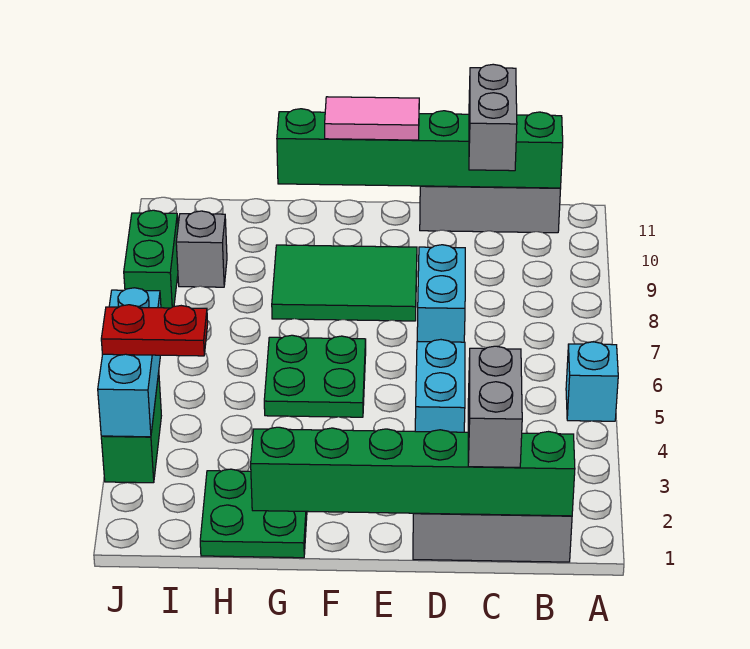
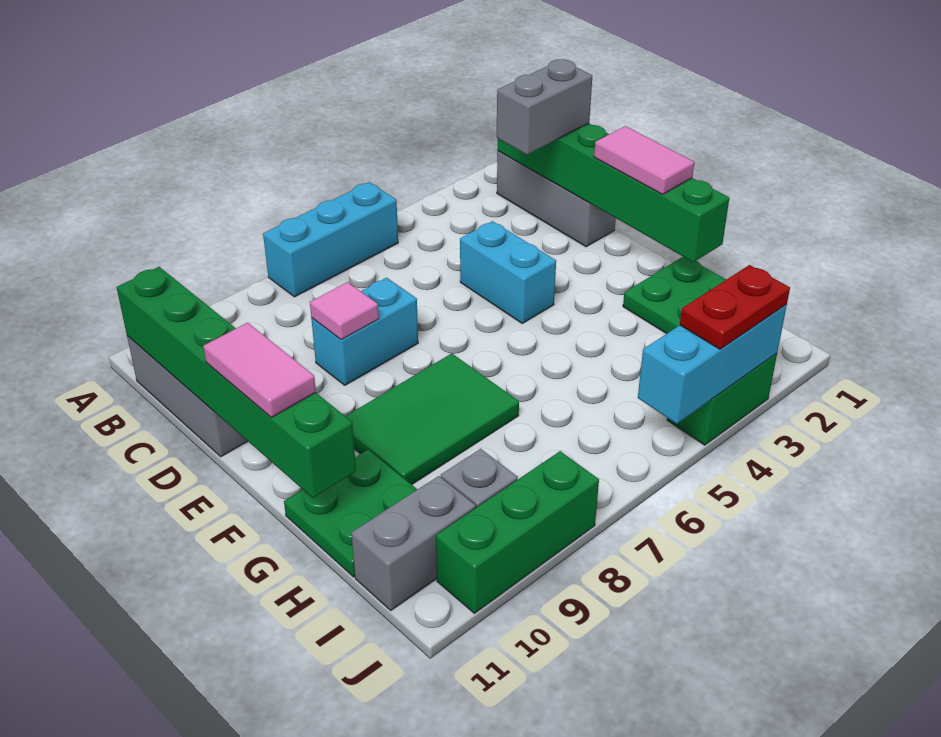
cyan brick A5 level 1 -> cyan brick A5:A7 level 1
grey brick C10:C11 level 3 -> grey brick I10:I11 level 1
cyan brick D4:D5 level 1 -> cyan brick D4:E4 level 1
none -> pink tile D8 level 2
none -> pink tile E1:F1 level 3
green tile E8:G9 level 1 -> green tile F7:G9 level 1
green plate F5:G6 level 1 -> green plate G10:H11 level 1
red plate I4:J4 level 3 -> red plate J3:J4 level 3
green brick J8:J9 level 1 -> green brick J8:J10 level 1

